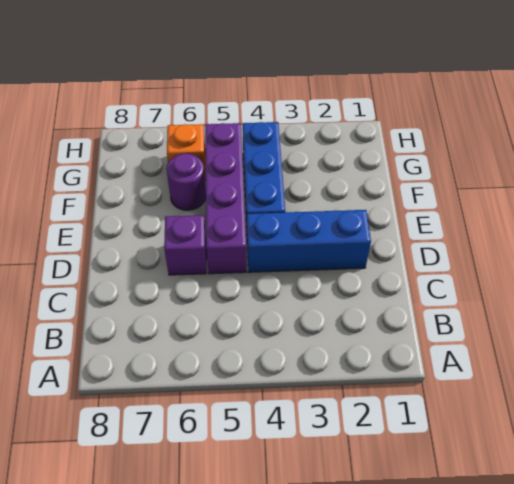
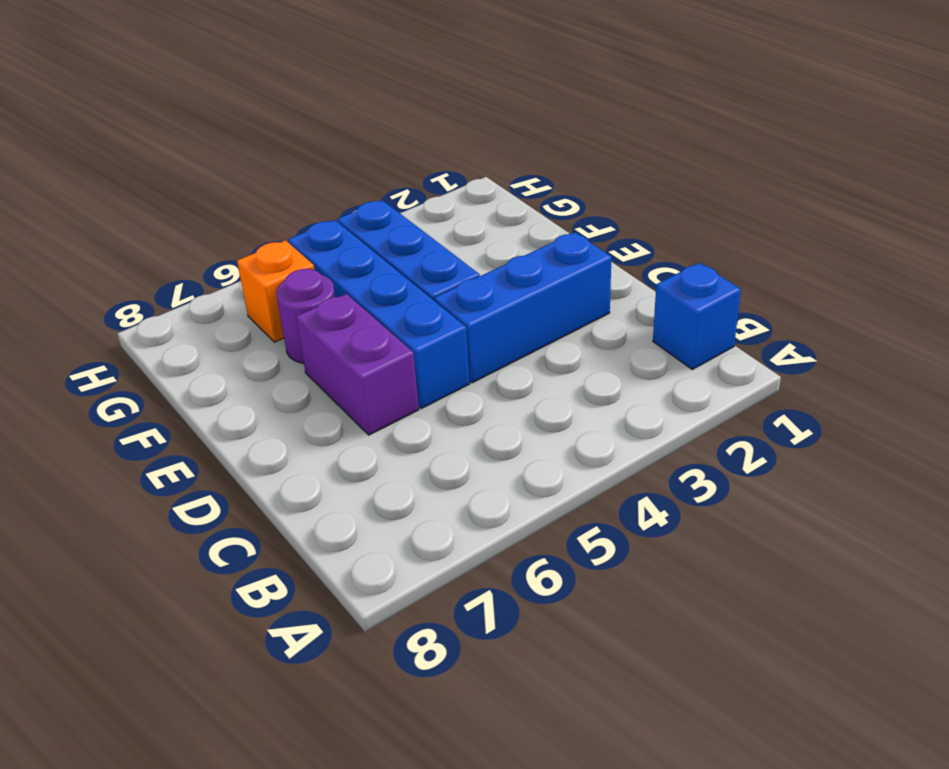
none -> blue brick B1 level 1
purple brick D5:G5 level 1 -> blue brick D5:G5 level 1
purple brick D6 level 1 -> purple brick D6:E6 level 1

